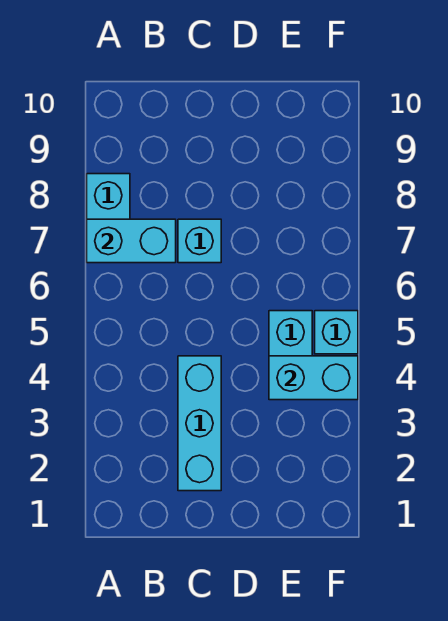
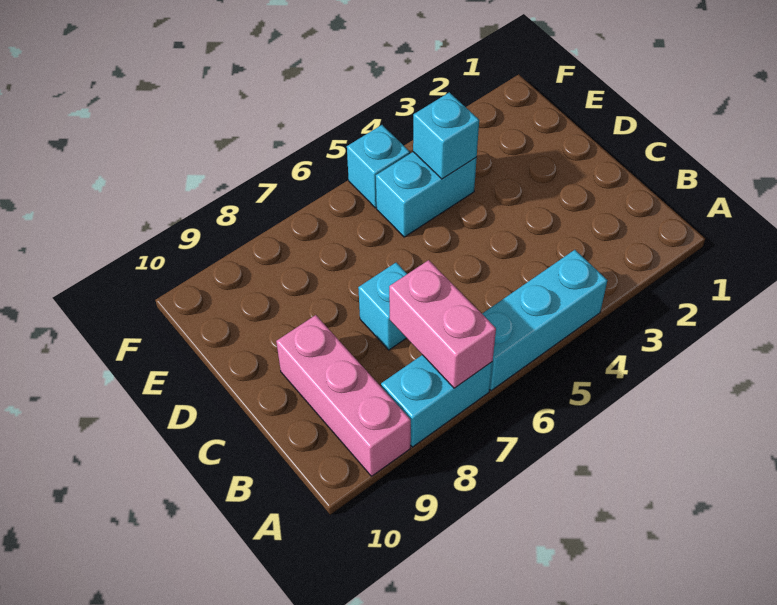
cyan brick A7:B7 level 2 -> pink brick A7:B7 level 2
none -> pink brick A9:C9 level 1
cyan brick C2:C4 level 1 -> cyan brick A4:A6 level 1
cyan brick E4:F4 level 2 -> cyan brick E4 level 2

